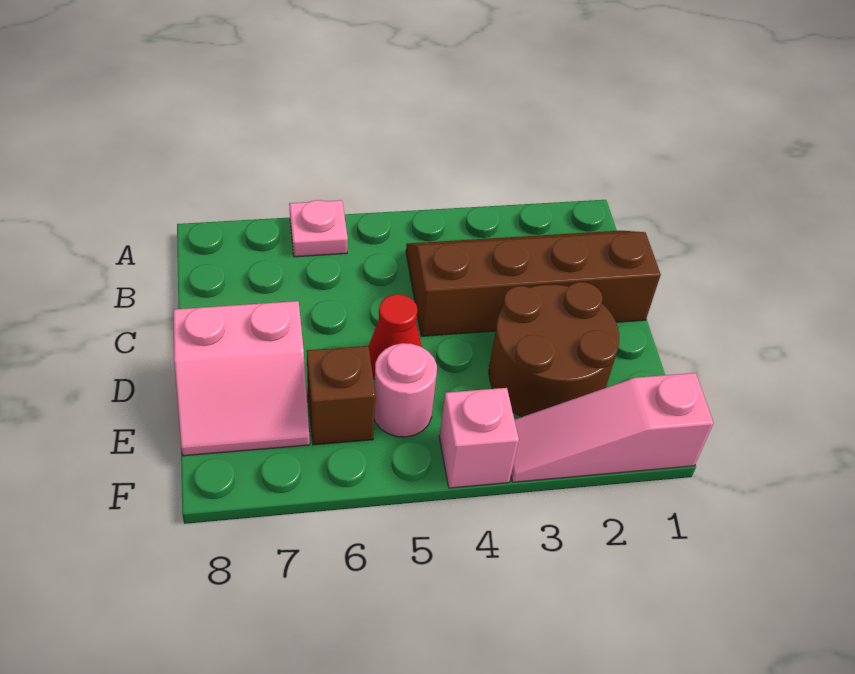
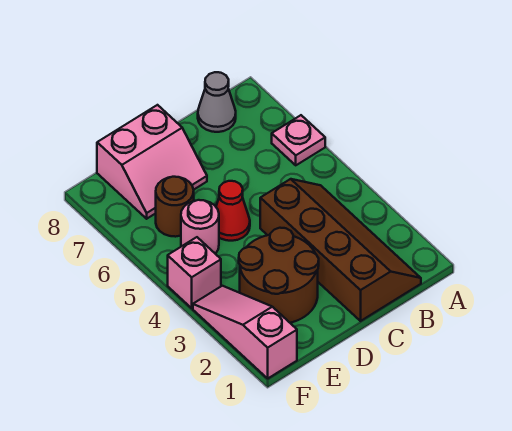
none -> grey cone B8 level 1
pink slope D7:E8 level 1 top D -> pink slope D7:E8 level 1 top 8
brown brick E6 level 1 -> brown round brick E6 level 1

